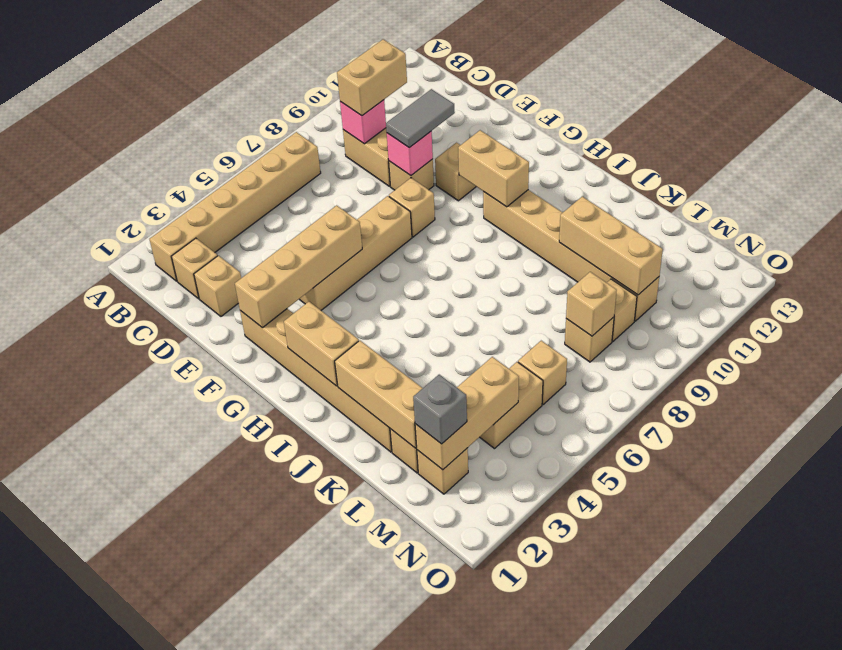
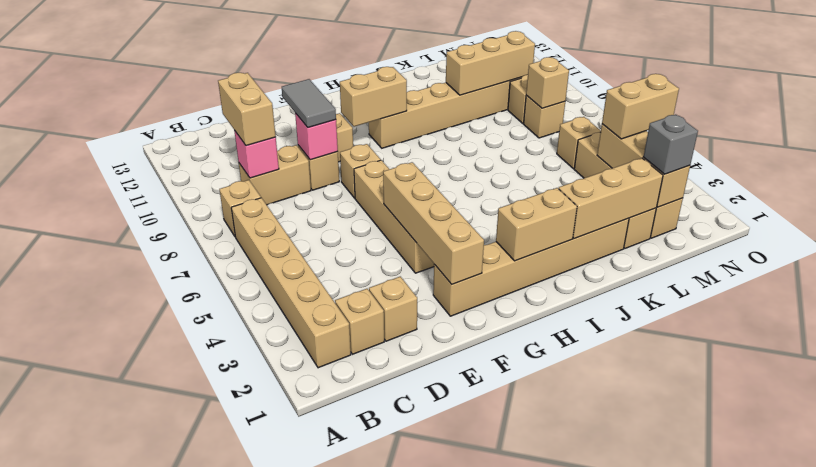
none -> tan brick B8 level 1
none -> tan brick M4:N4 level 3

